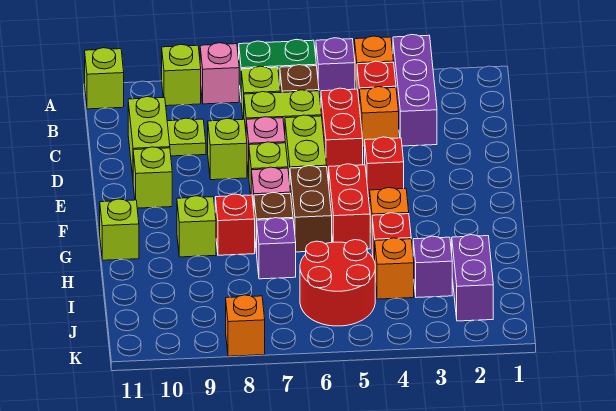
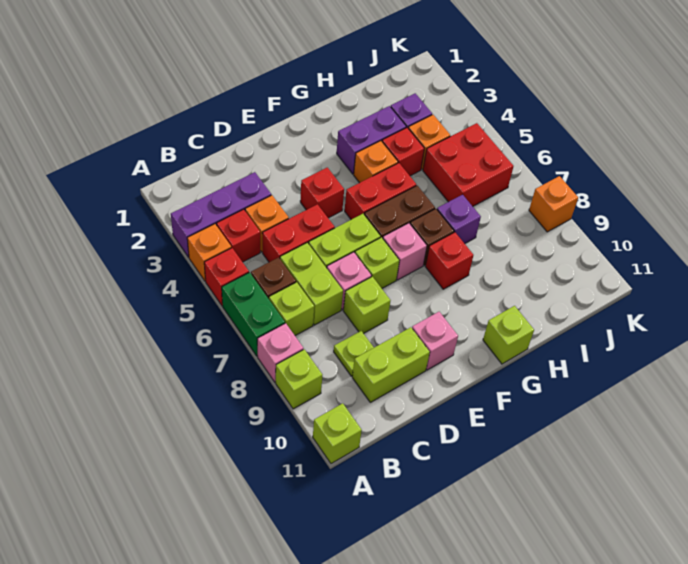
purple brick A5 level 1 -> red brick A5 level 1
lime brick E10 level 1 -> pink brick E10 level 1
lime brick G9 level 1 -> none
purple brick I2:J2 level 1 -> purple brick G3:H3 level 1
red round brick I5:J6 level 1 -> red brick I5:J6 level 1

